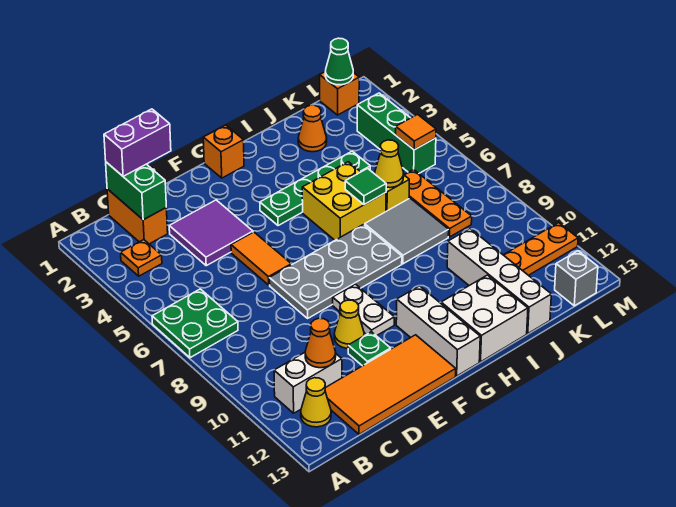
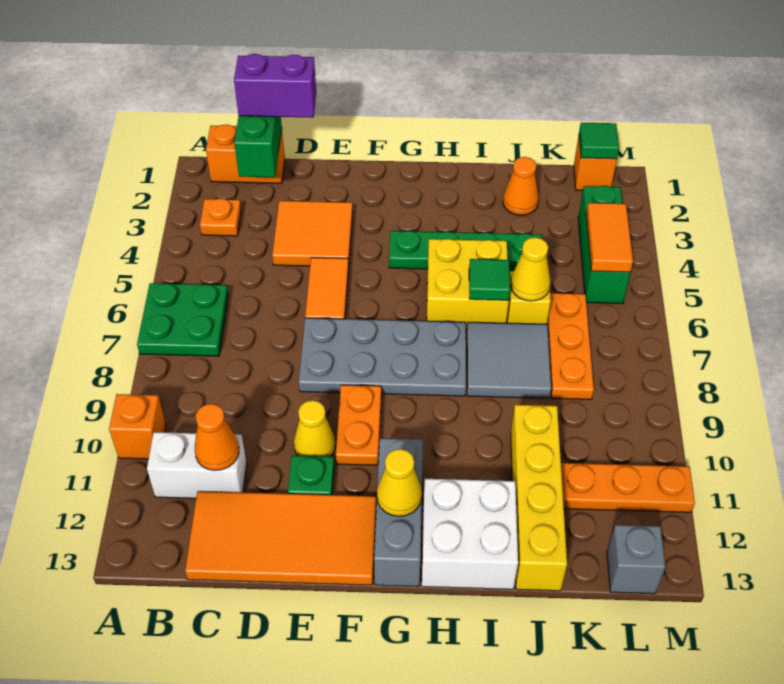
yellow cone B12 level 1 -> yellow cone G12 level 2
orange brick C1:C2 level 1 -> orange brick B1:C1 level 1
purple tile D3:E4 level 1 -> orange tile D3:E4 level 1
white plate F9:F10 level 1 -> orange plate F9:F10 level 1
orange brick G1 level 1 -> orange brick A10 level 1
white brick G11:G13 level 1 -> grey brick G11:G13 level 1
white brick J10:J13 level 1 -> yellow brick J10:J13 level 1
green cone L1 level 2 -> green tile L1 level 2
orange tile L5 level 2 -> orange tile L4:L5 level 2

